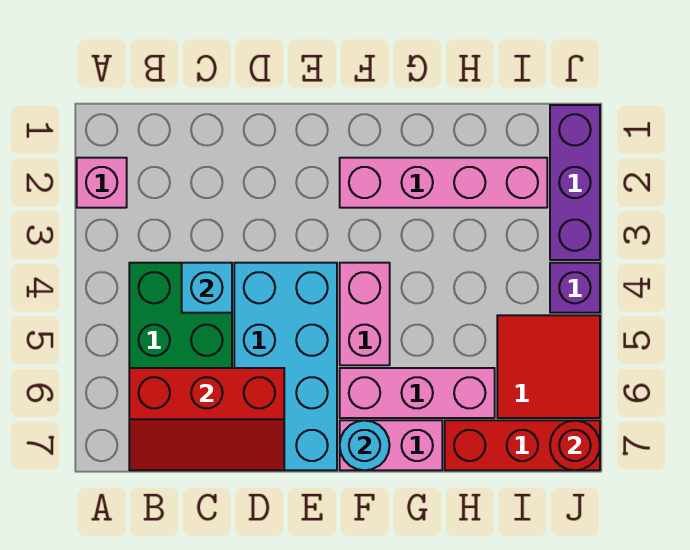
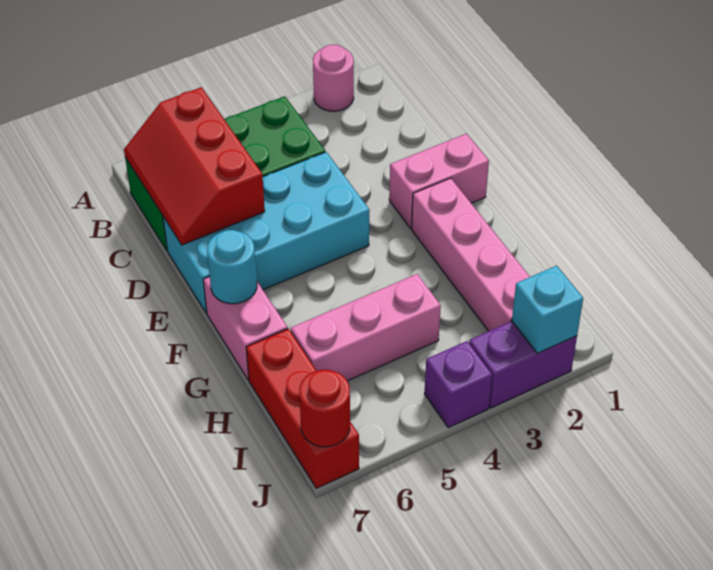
pink brick A2 level 1 -> pink round brick A2 level 1
cyan brick C4 level 2 -> cyan brick J2 level 2
pink brick F4:F5 level 1 -> pink brick E1:E2 level 1
pink brick F6:H6 level 1 -> pink brick H4:H6 level 1
red tile I5:J6 level 1 -> none
purple brick J1:J3 level 1 -> purple brick J2:J3 level 1

